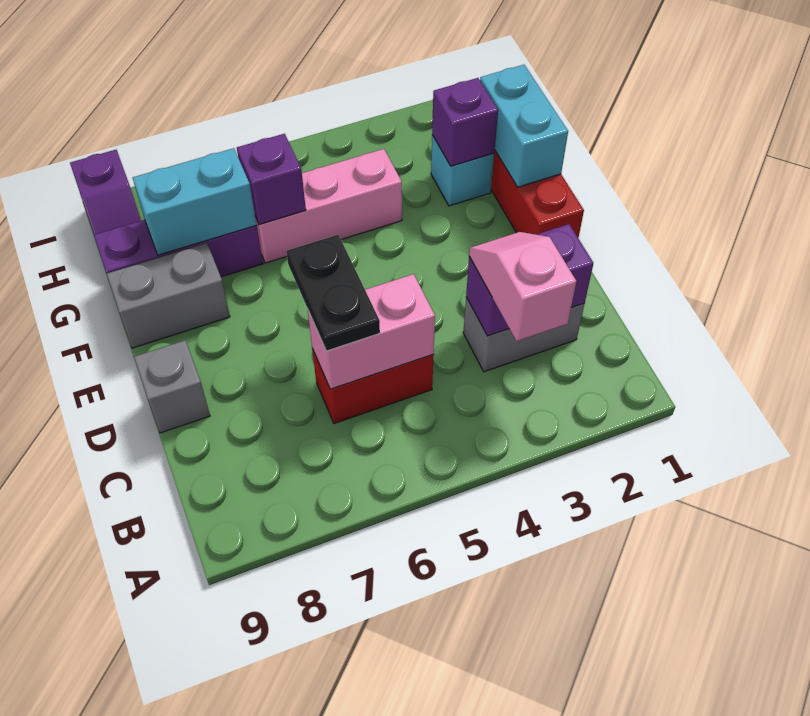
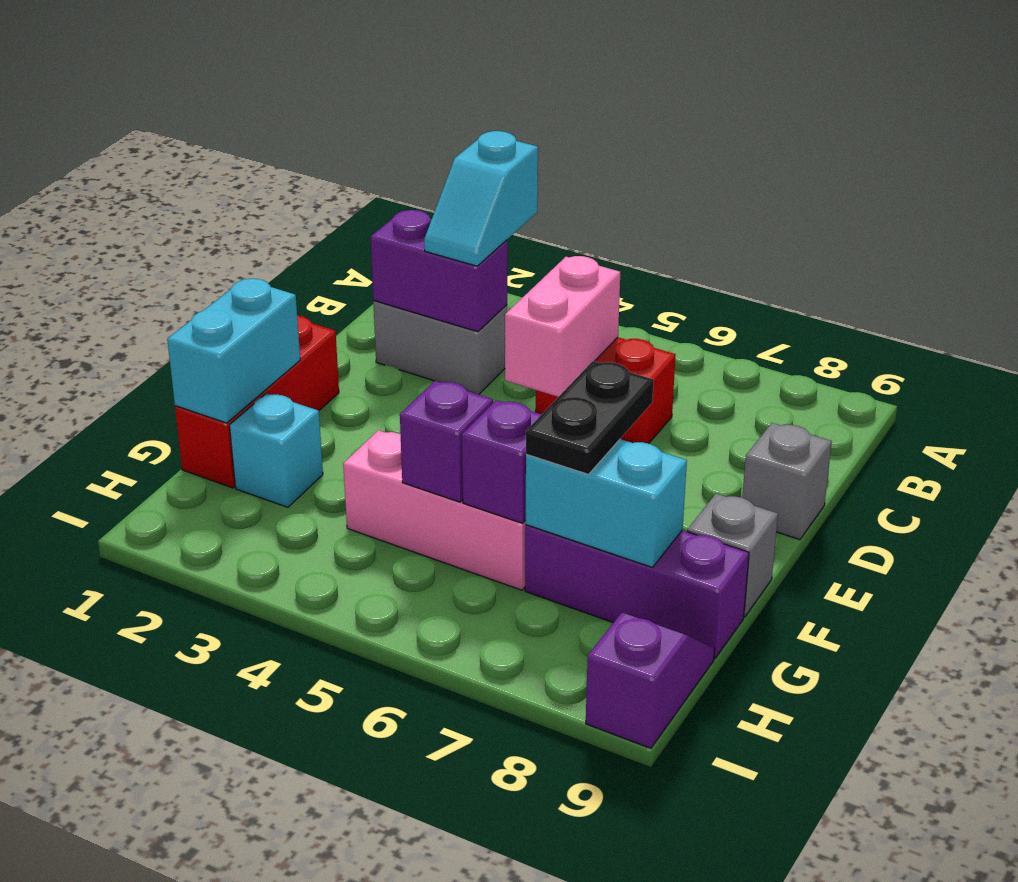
pink slope B3:C3 level 3 top B -> cyan slope B3:C3 level 3 top B
pink brick C5:C6 level 2 -> pink brick C5:D5 level 2
black plate C6:D6 level 3 -> black plate F7:G7 level 3
grey brick F8:F9 level 1 -> grey brick F9 level 1
purple brick G2 level 2 -> purple brick G5 level 2

